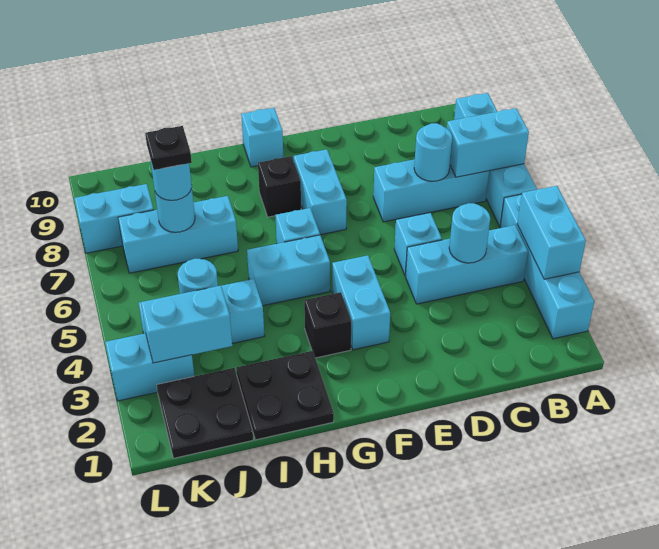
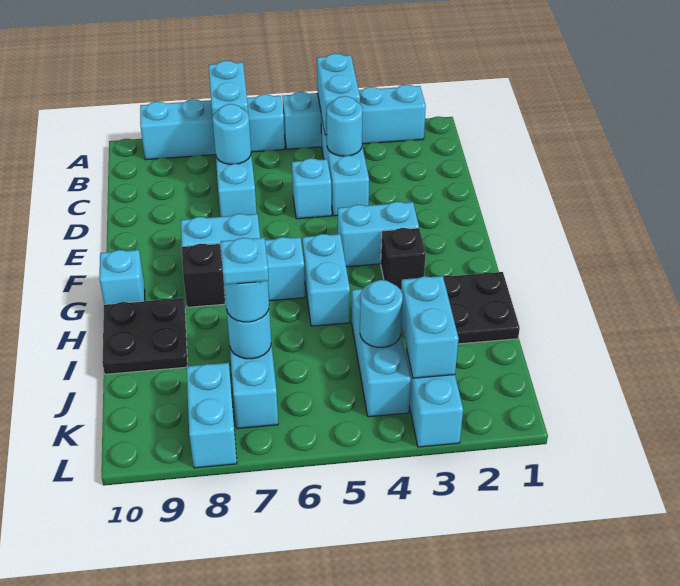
cyan brick A3:A4 level 2 -> cyan brick A4:B4 level 2
black plate J1:K2 level 1 -> black plate H9:I10 level 1
black plate J7 level 4 -> cyan plate J7 level 4

